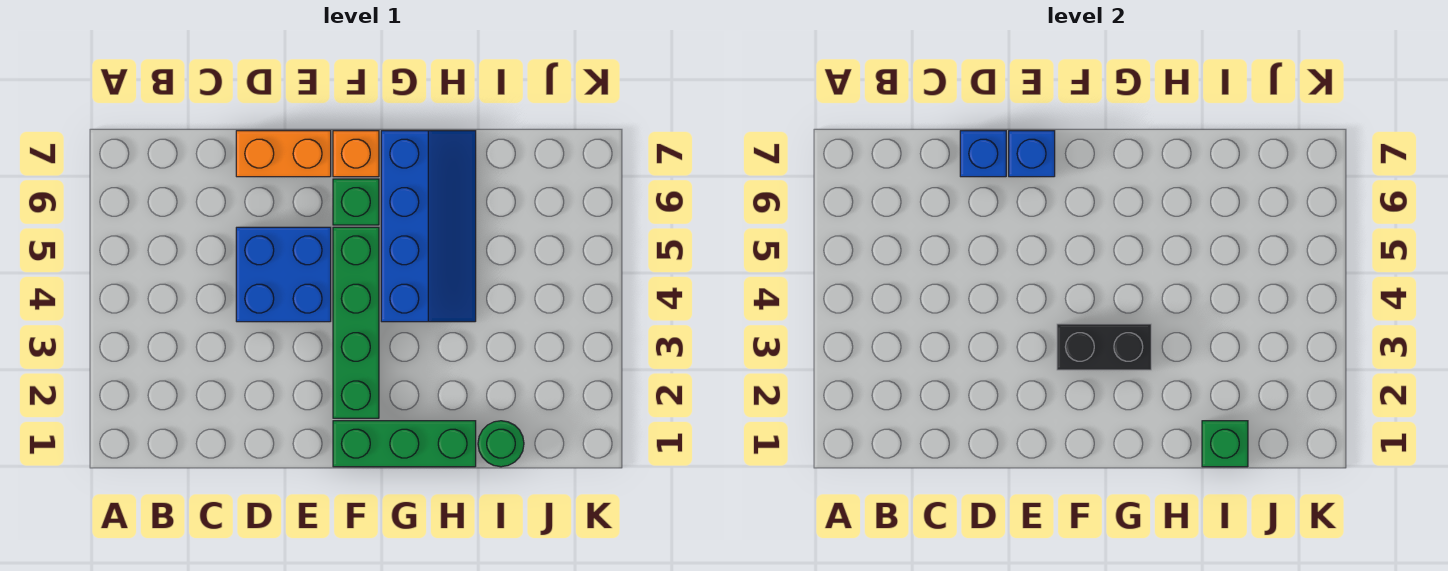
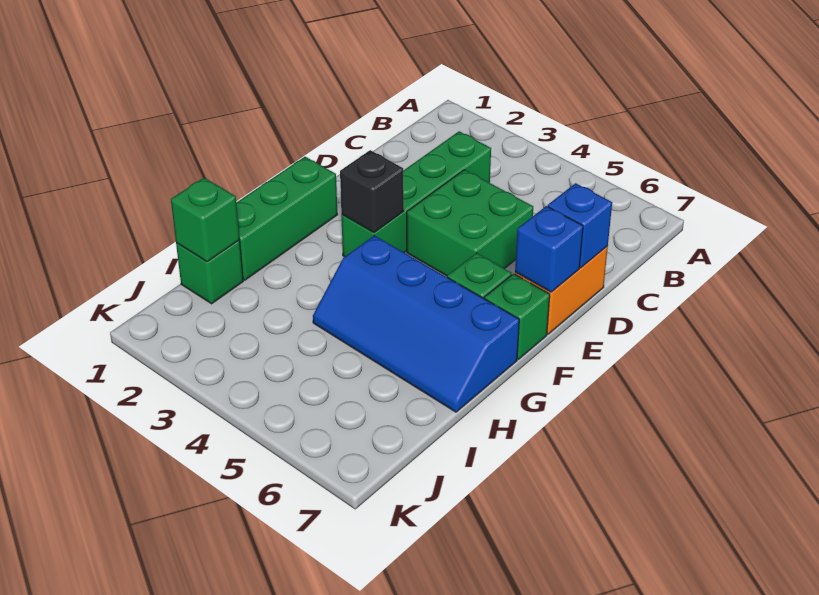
blue brick D4:E5 level 1 -> green brick D4:E5 level 1
green brick F2:F5 level 1 -> green brick C3:F3 level 1
black brick F3:G3 level 2 -> black brick F3 level 2
orange brick F7 level 1 -> green brick F7 level 1
green round brick I1 level 1 -> green brick I1 level 1

